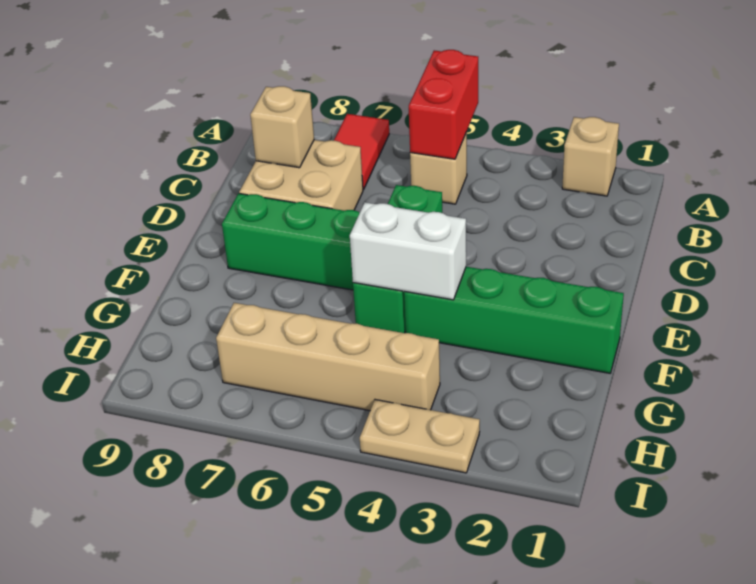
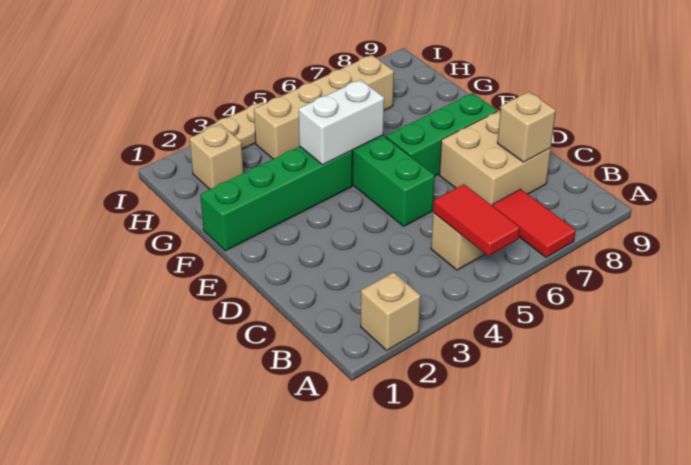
red brick A5:B5 level 2 -> red tile A5:B5 level 2
none -> tan brick H2 level 1

